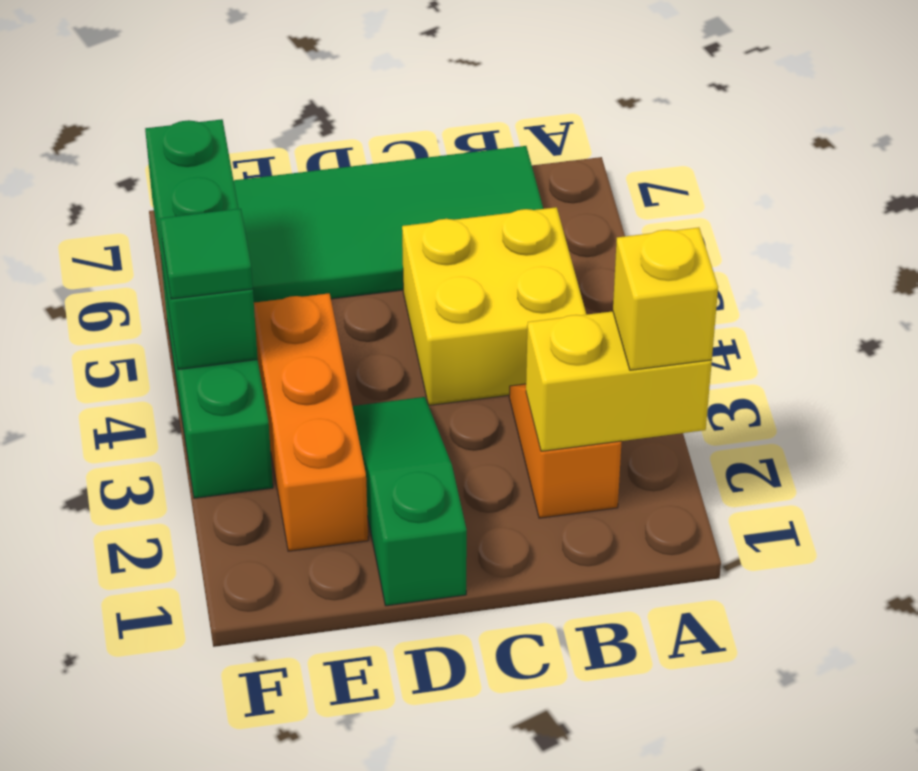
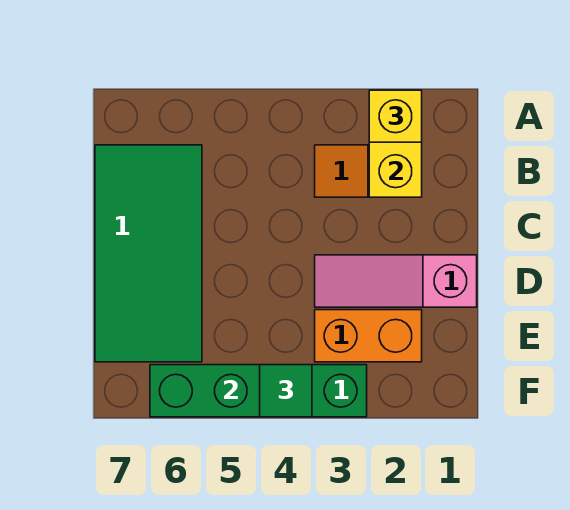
yellow brick B4:C5 level 1 -> none
green slope D1:D3 level 1 top 1 -> pink slope D1:D3 level 1 top 1
orange brick E2:E4 level 1 -> orange brick E2:E3 level 1

